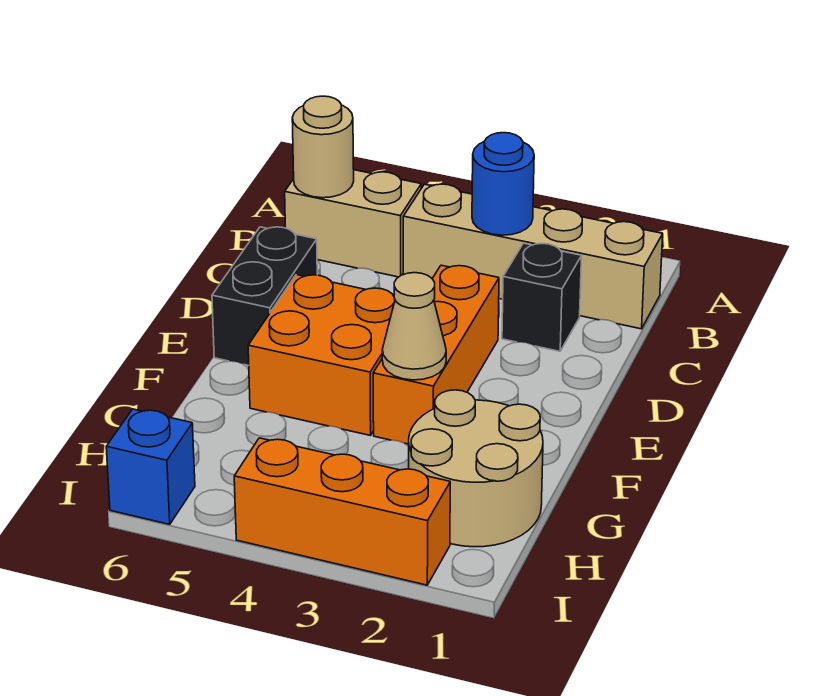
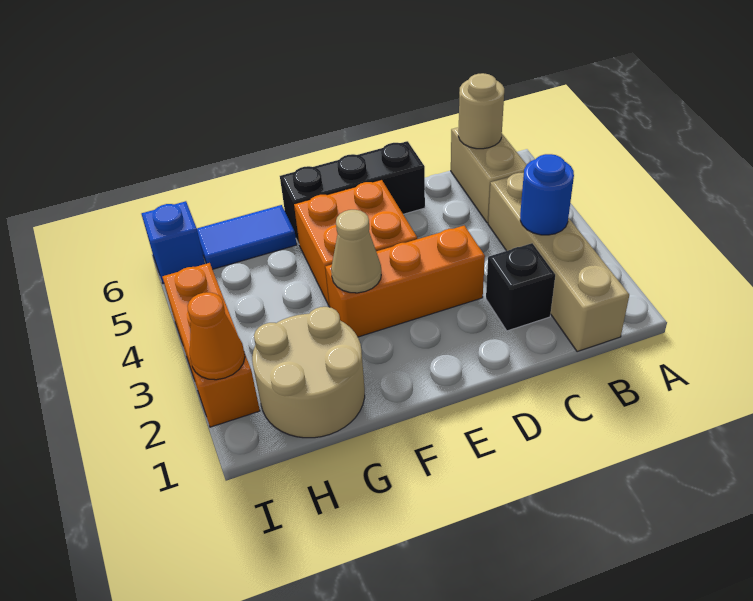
black brick D6:E6 level 1 -> black brick D6:F6 level 1
none -> blue tile G6:H6 level 1
none -> orange cone I2 level 2

